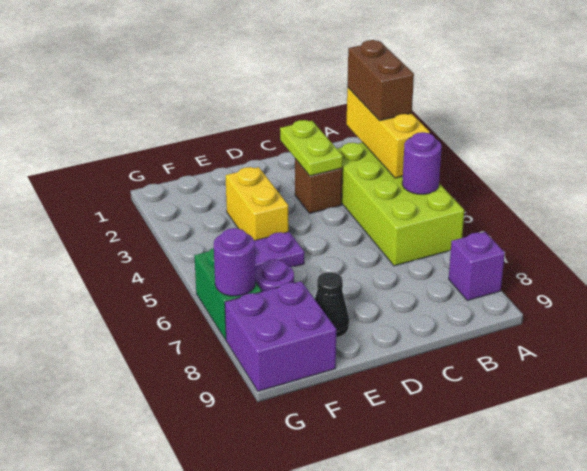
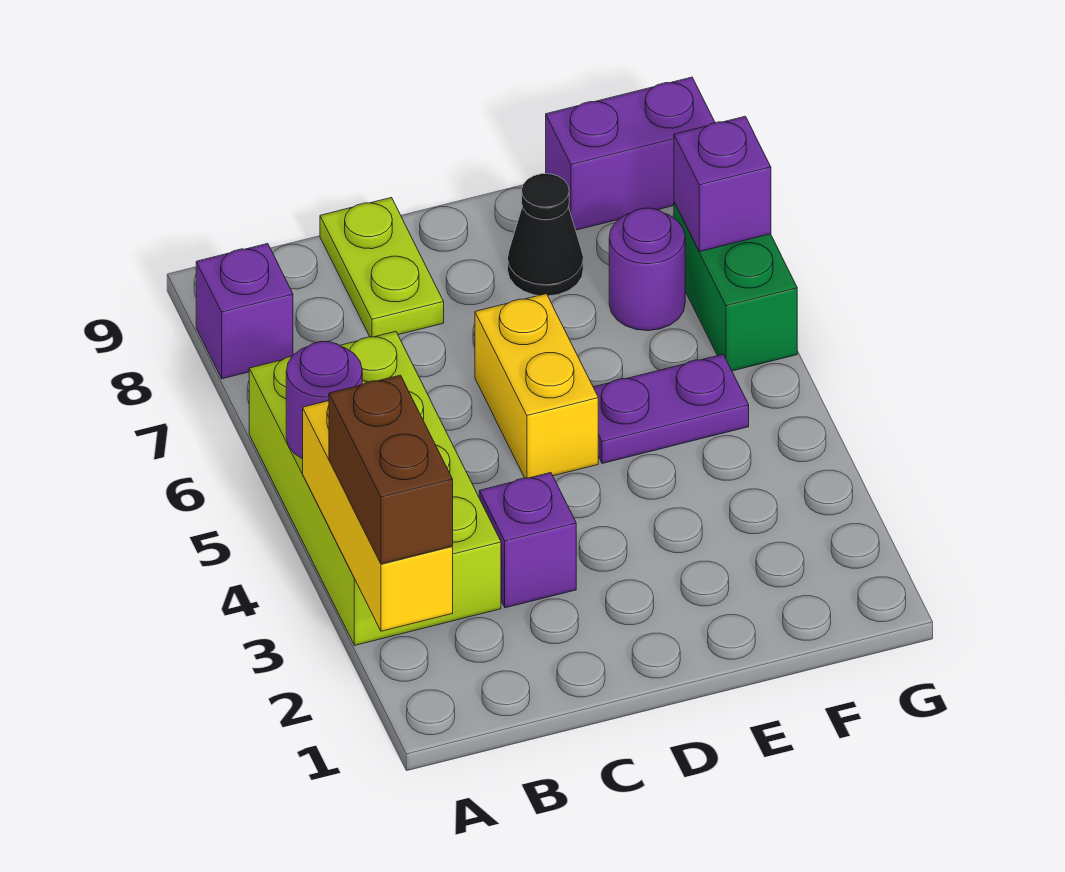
lime plate C2:C3 level 2 -> lime plate C8:C9 level 1
brown brick C3 level 1 -> purple brick C3 level 1
yellow brick E3:E4 level 1 -> yellow brick D5:D6 level 1
purple brick F8:G9 level 1 -> purple brick F9:G9 level 1
purple round brick G7 level 2 -> purple brick G7 level 2

